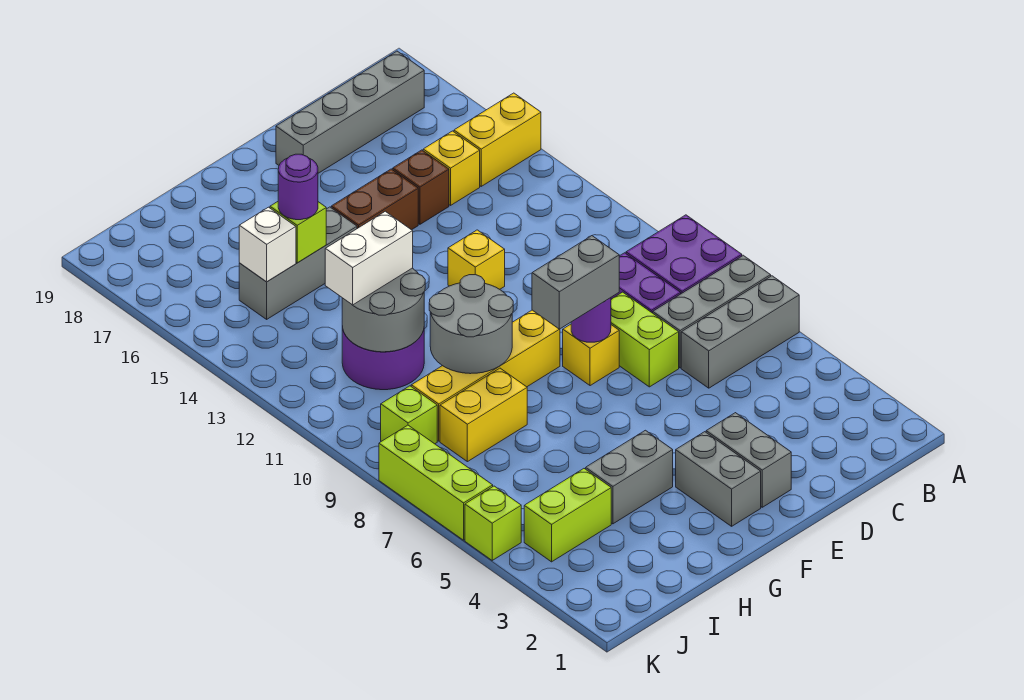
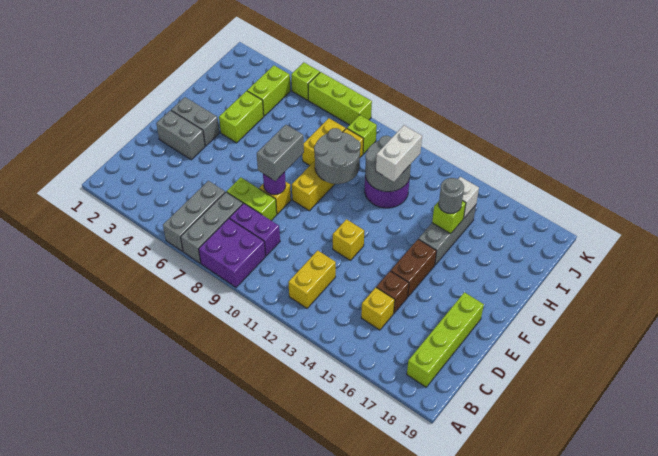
yellow brick A15:B15 level 1 -> yellow brick B12:C12 level 1
grey brick B18:E18 level 1 -> lime brick B18:E18 level 1
grey brick G4:H4 level 1 -> lime brick G4:H4 level 1
purple round brick H15 level 3 -> grey round brick H15 level 3

